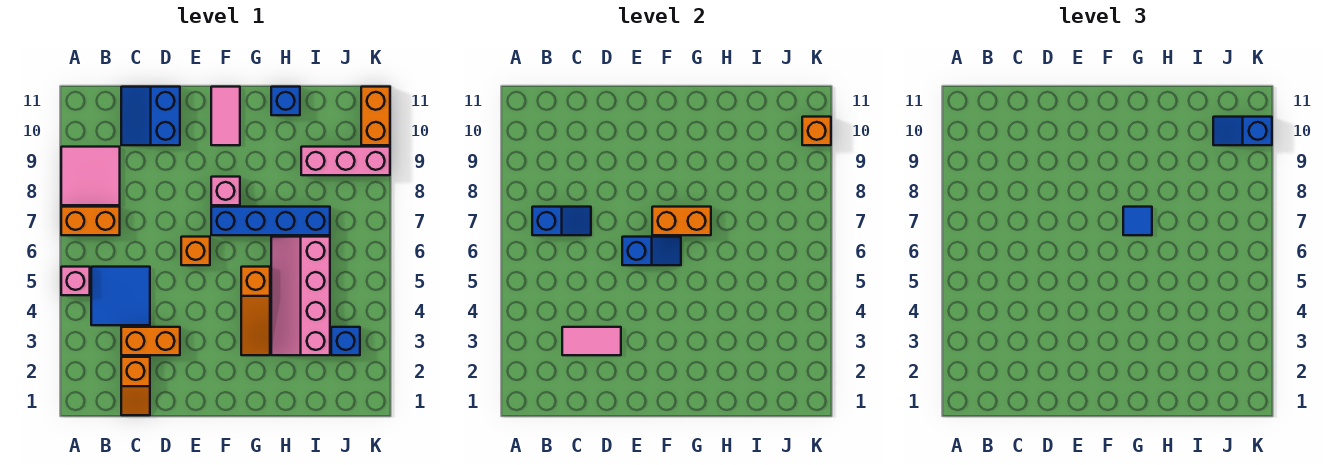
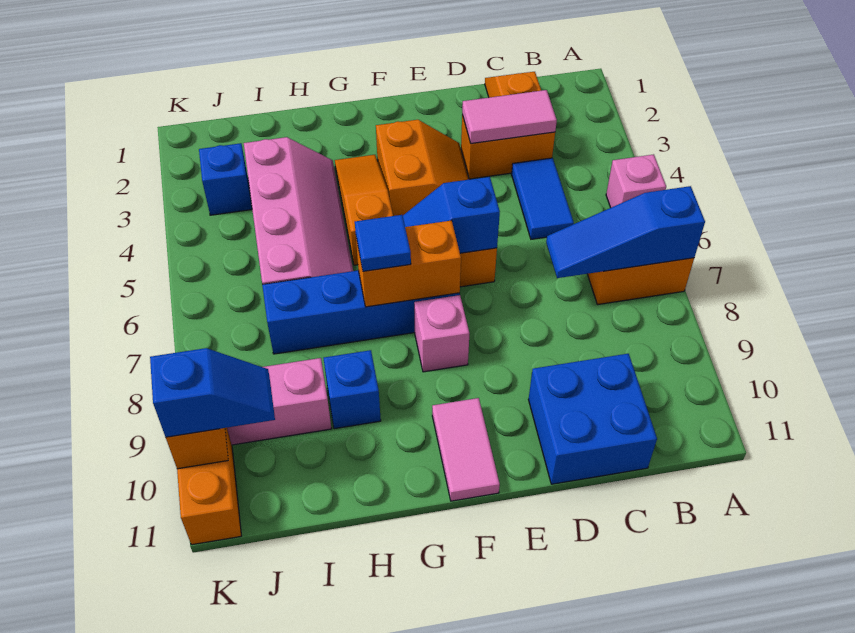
pink tile A8:B9 level 1 -> none
blue tile B4:C5 level 1 -> blue tile C4:C5 level 1
blue slope B7:C7 level 2 top B -> blue slope A7:C7 level 2 top A
blue slope C10:D11 level 1 top D -> blue brick C10:D11 level 1
none -> orange slope E3:F4 level 1 top F
blue brick H11 level 1 -> blue brick H9 level 1

